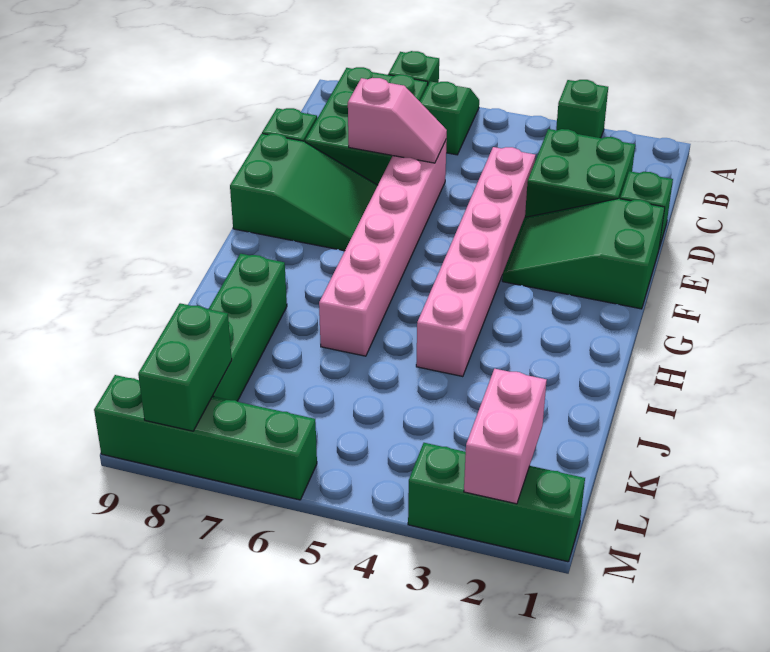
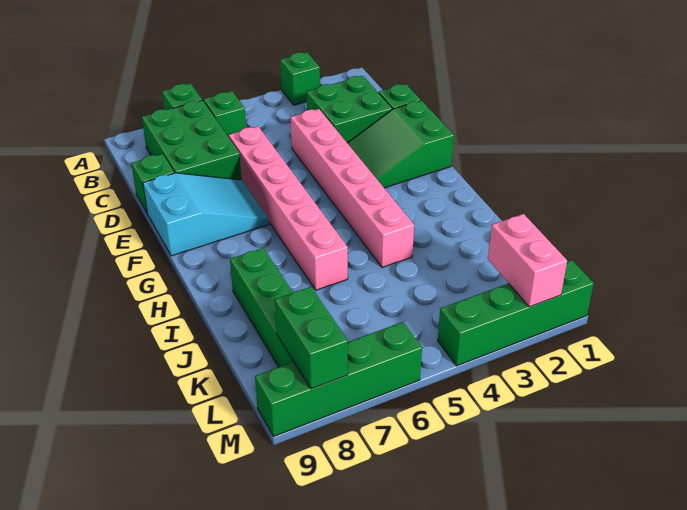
pink slope D6:D7 level 2 top 7 -> none
green slope E7:F9 level 1 top 9 -> cyan slope E7:F9 level 1 top 9
green brick M1:M3 level 1 -> green brick M1:M4 level 1

